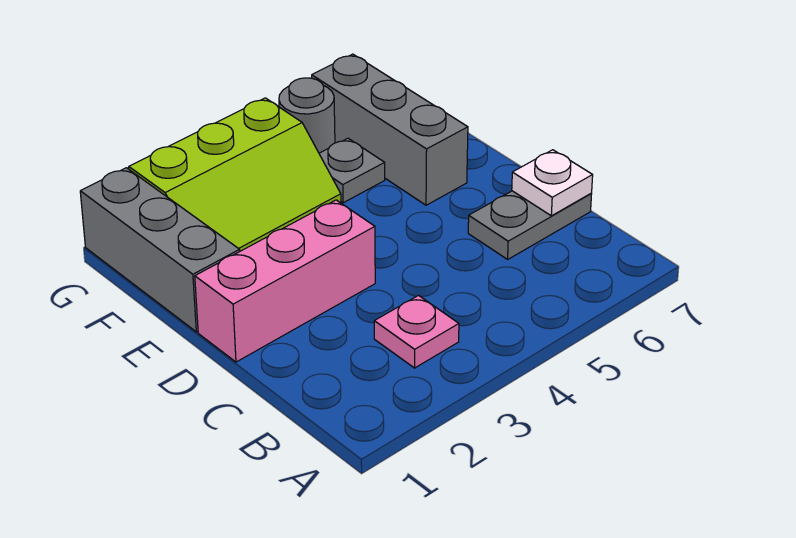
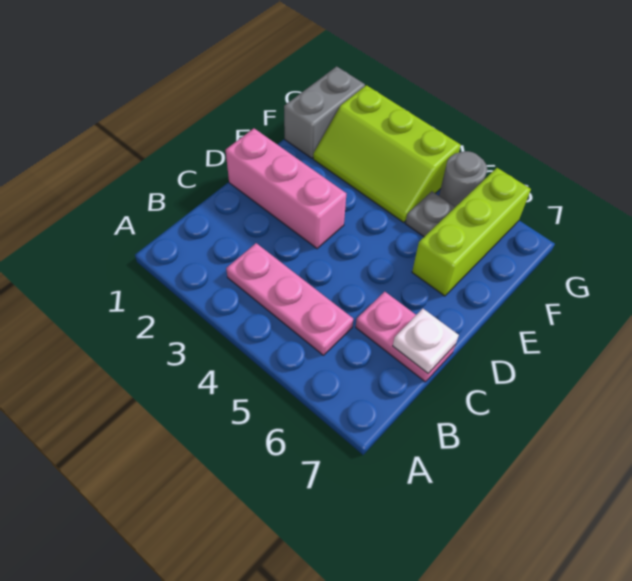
pink plate B3 level 1 -> pink plate B3:B5 level 1
grey plate C6:C7 level 1 -> pink plate C6:C7 level 1
grey brick E1:G1 level 1 -> grey brick F1:G1 level 1
grey brick E6:G6 level 1 -> lime brick E6:G6 level 1

